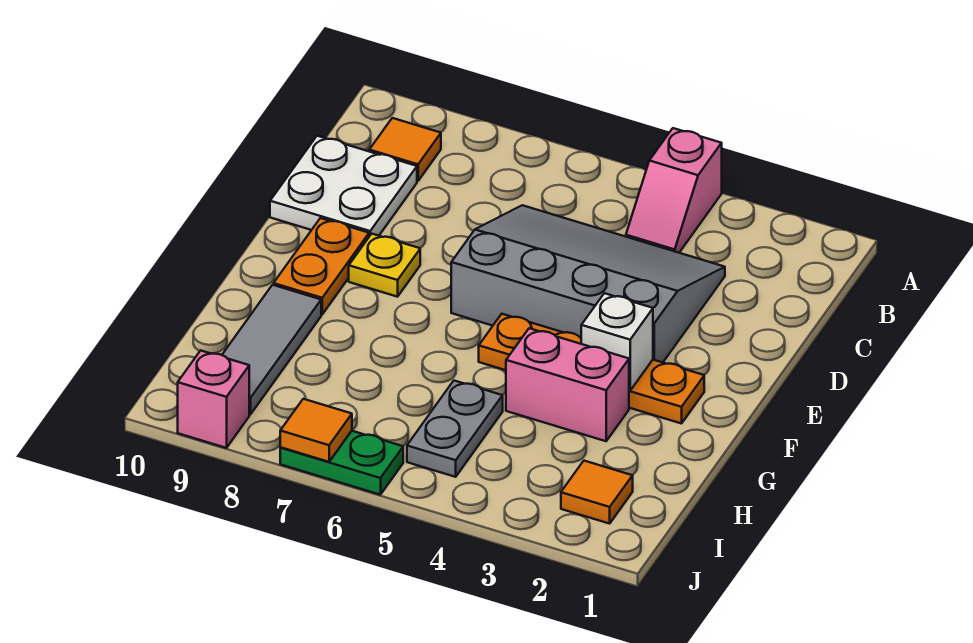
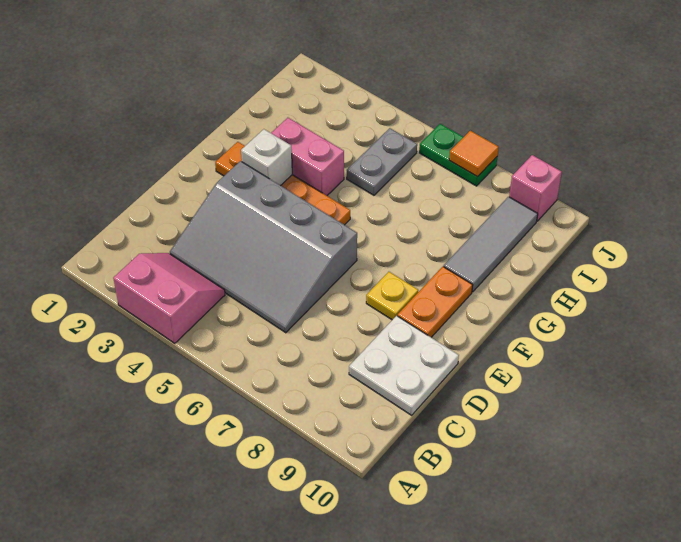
pink slope A4:B4 level 1 top A -> pink slope A3:B4 level 1 top A
orange tile B9 level 1 -> none
orange tile I2 level 1 -> none

